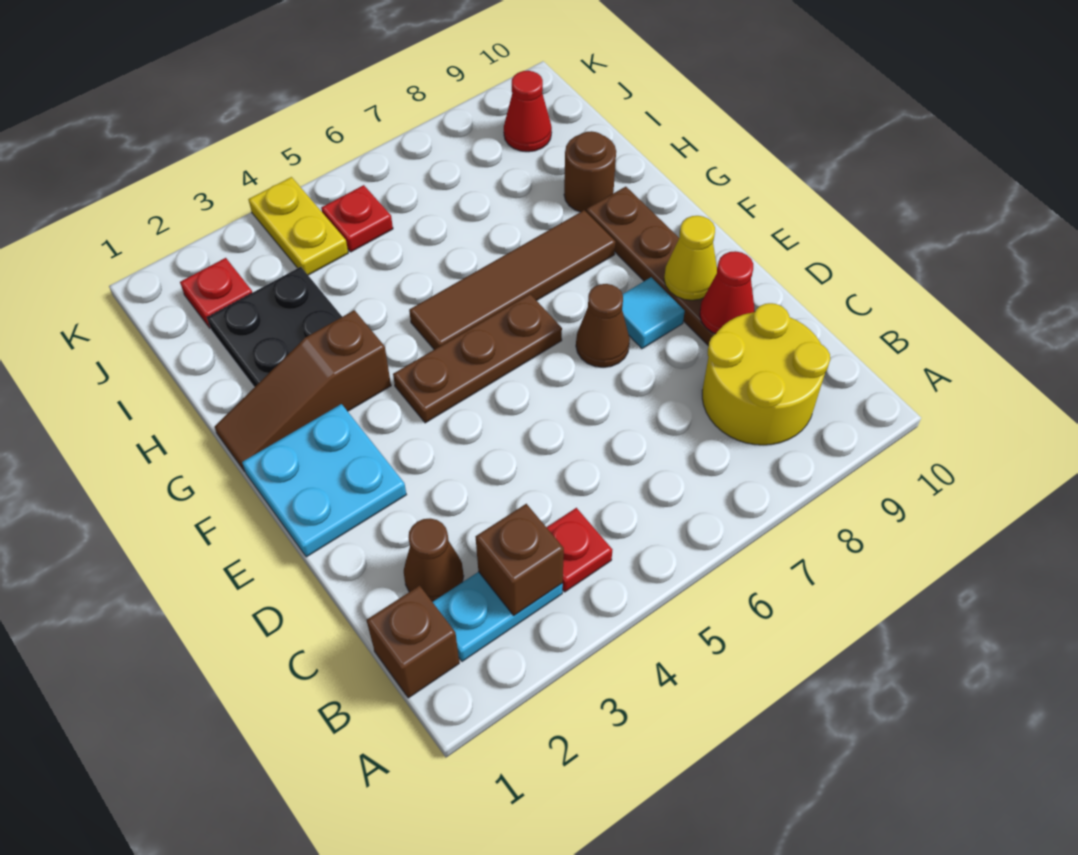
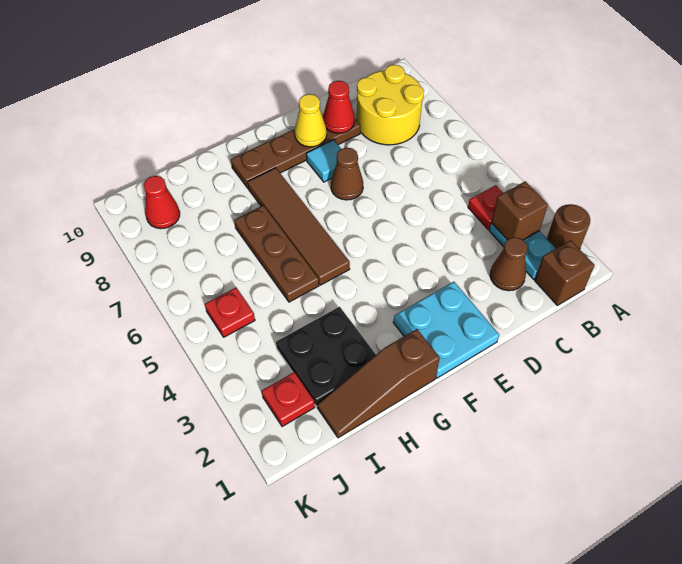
brown plate F4:F6 level 1 -> brown plate H5:H7 level 1
brown slope G1:G3 level 1 top 3 -> brown slope G1:I1 level 1 top G
brown round brick H9 level 1 -> brown round brick A2 level 1
yellow plate J4:K4 level 1 -> none

